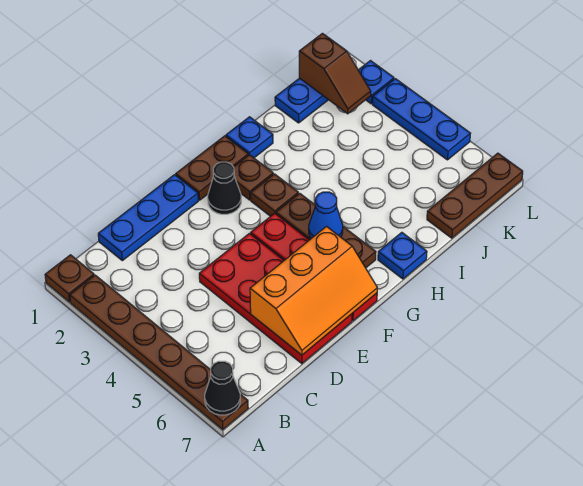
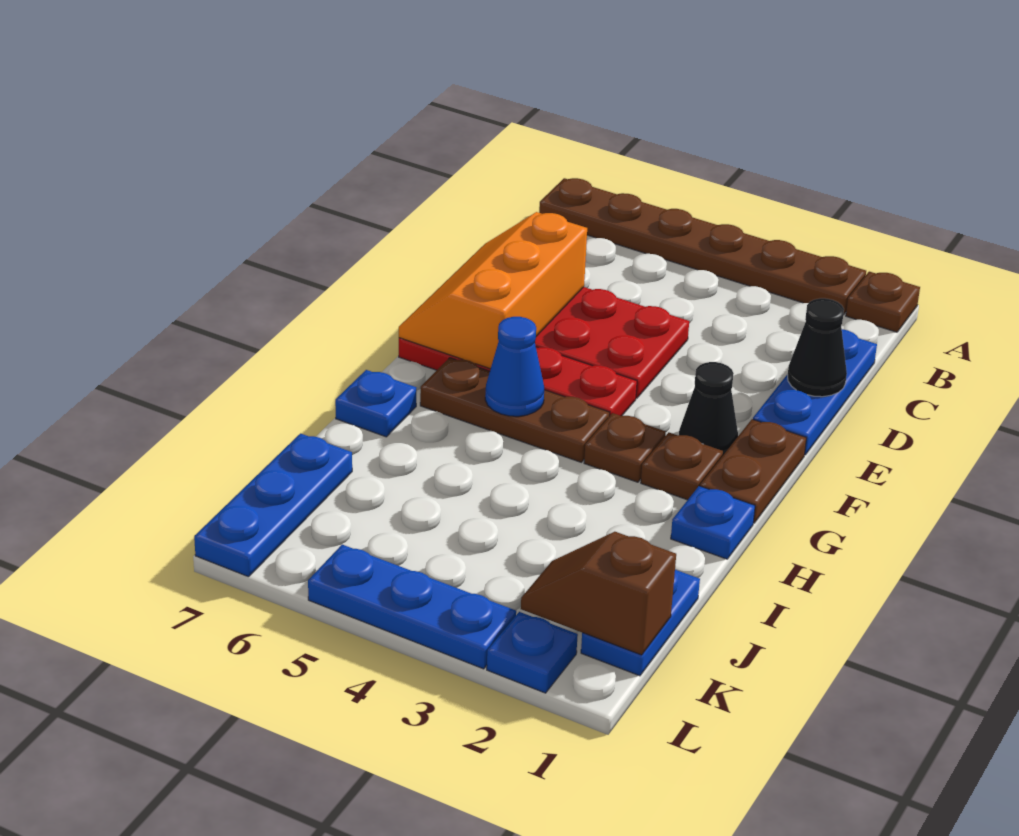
black cone A7 level 2 -> black cone D1 level 2
brown plate J7:L7 level 1 -> blue plate J7:L7 level 1

